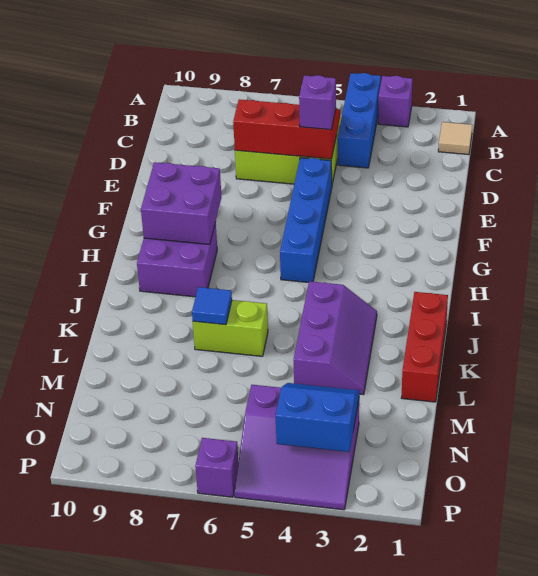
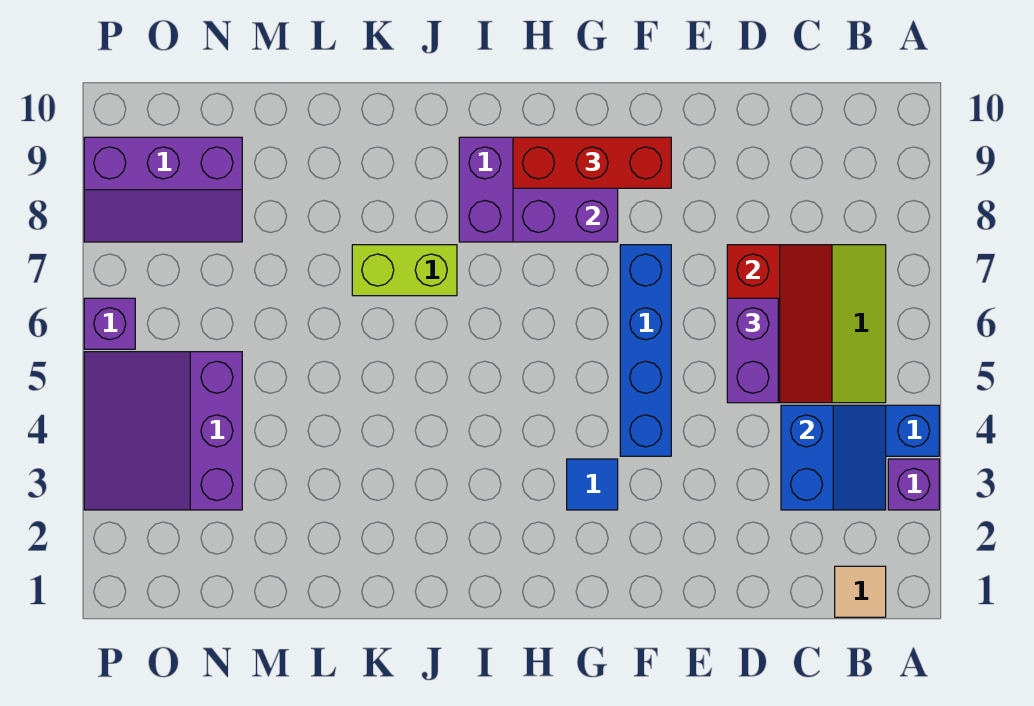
purple brick D5 level 3 -> purple brick D5:D6 level 3
blue brick E5:H5 level 1 -> blue brick F4:F7 level 1
red brick J1:L1 level 1 -> red brick F9:H9 level 3
purple slope J3:L4 level 1 top 4 -> purple slope N8:P9 level 1 top 9
lime brick K6:K7 level 1 -> lime brick J7:K7 level 1
blue tile K7 level 2 -> blue tile G3 level 1
blue slope N3:O4 level 2 top O -> blue slope B3:C4 level 2 top C

